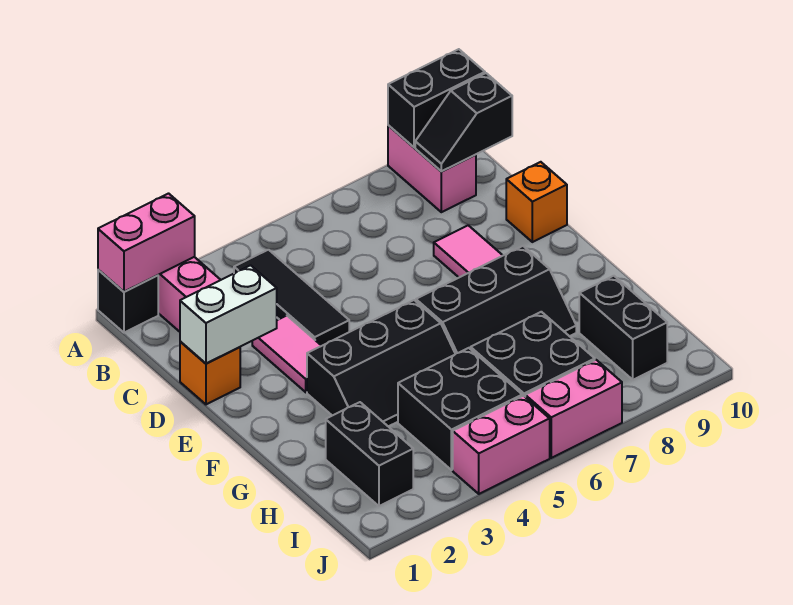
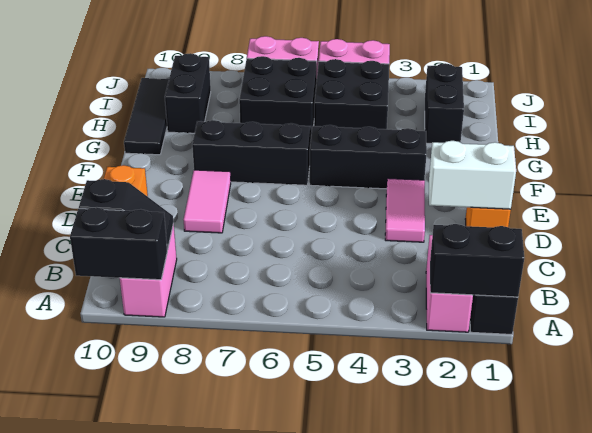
pink brick A1:A2 level 2 -> black brick A1:A2 level 2
black tile B4:D4 level 1 -> black tile G10:I10 level 1

